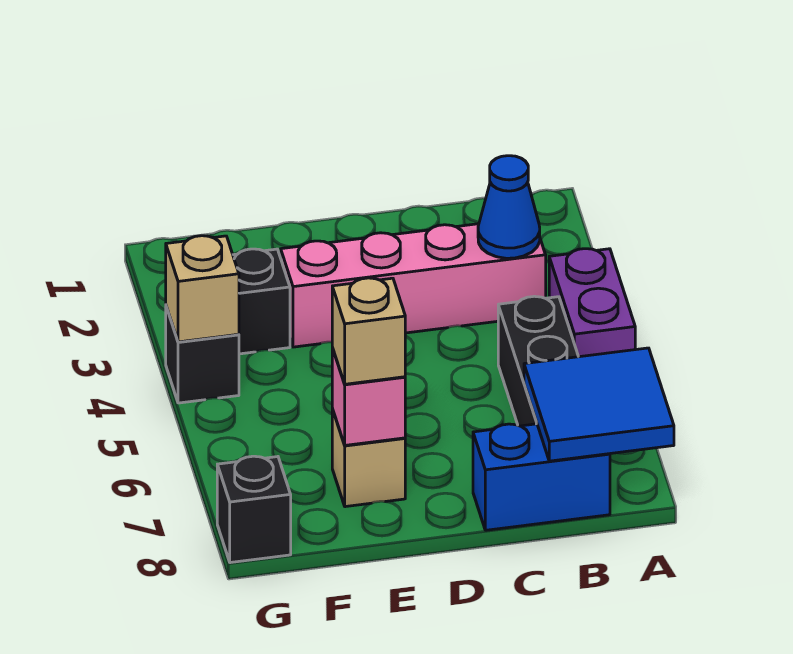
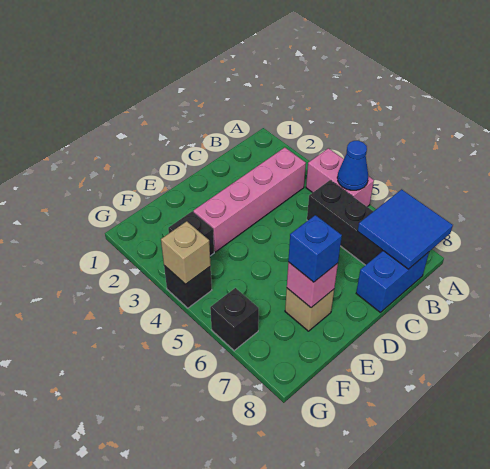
purple brick A4:A5 level 1 -> pink brick A4:A5 level 1
blue cone B3 level 2 -> blue cone A5 level 2
tan brick E7 level 3 -> blue brick E7 level 3
black brick G8 level 1 -> black brick G6 level 1

